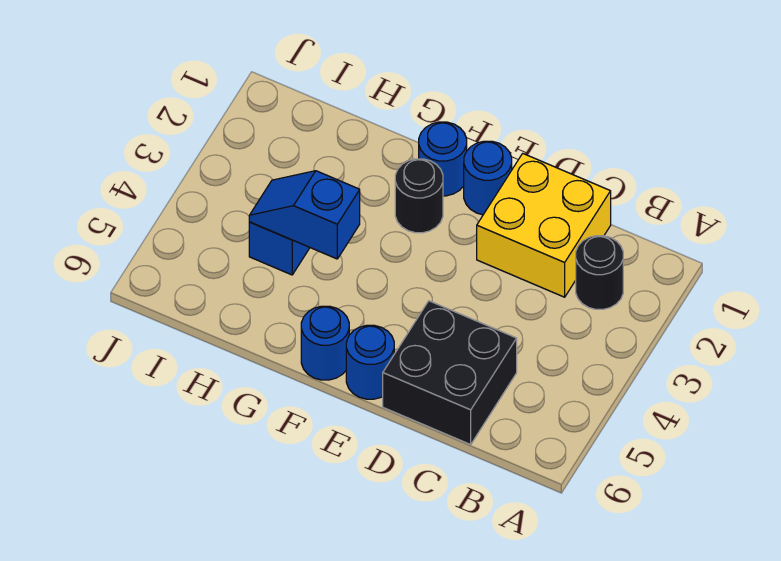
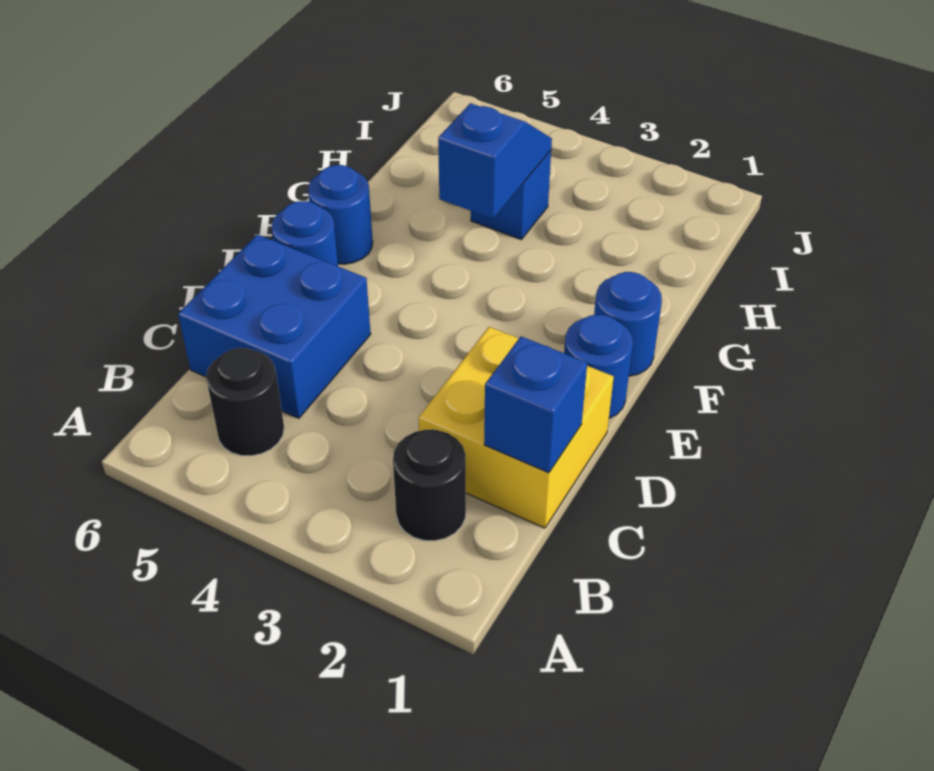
none -> blue brick C1 level 2
black brick C5:D6 level 1 -> blue brick C5:D6 level 1
black round brick F2 level 1 -> black round brick B5 level 1

